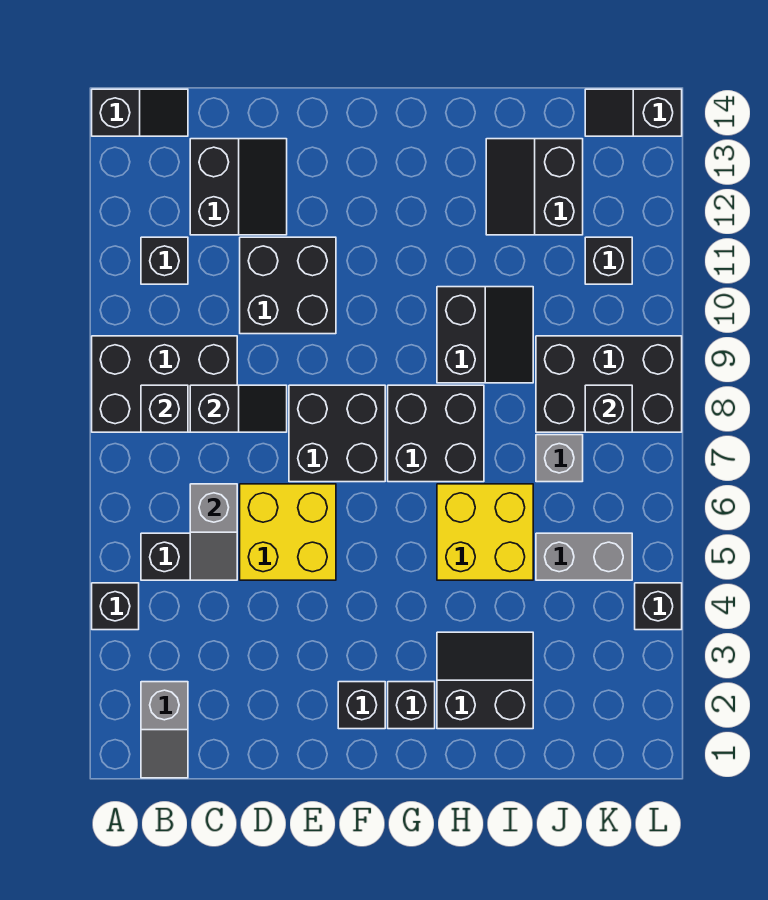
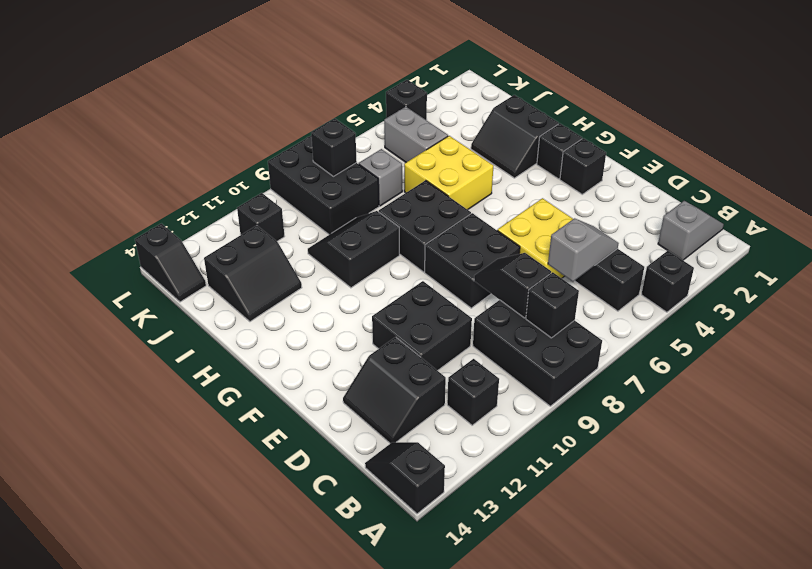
black slope C12:D13 level 1 top C -> black slope C12:D13 level 1 top 12

